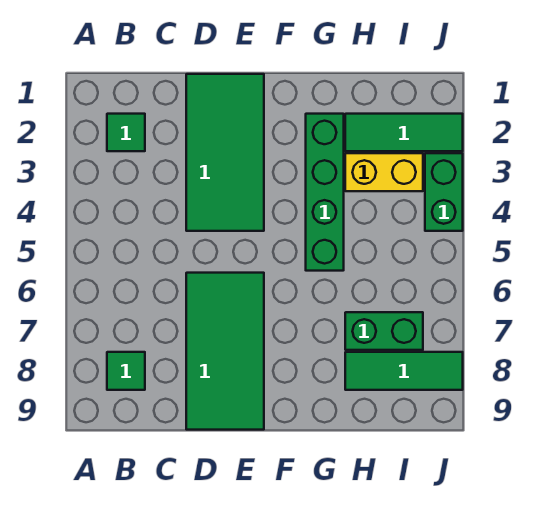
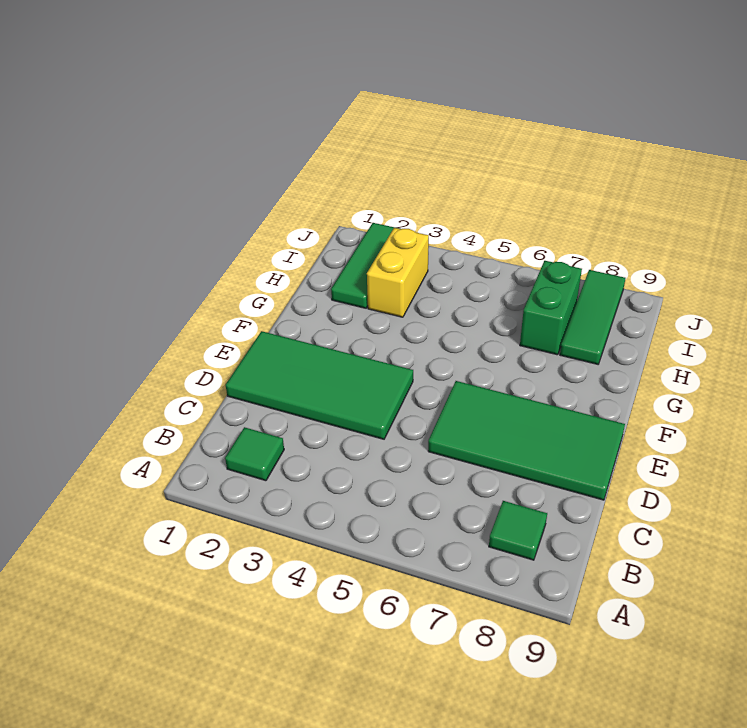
green brick G2:G5 level 1 -> none
green brick J3:J4 level 1 -> none

